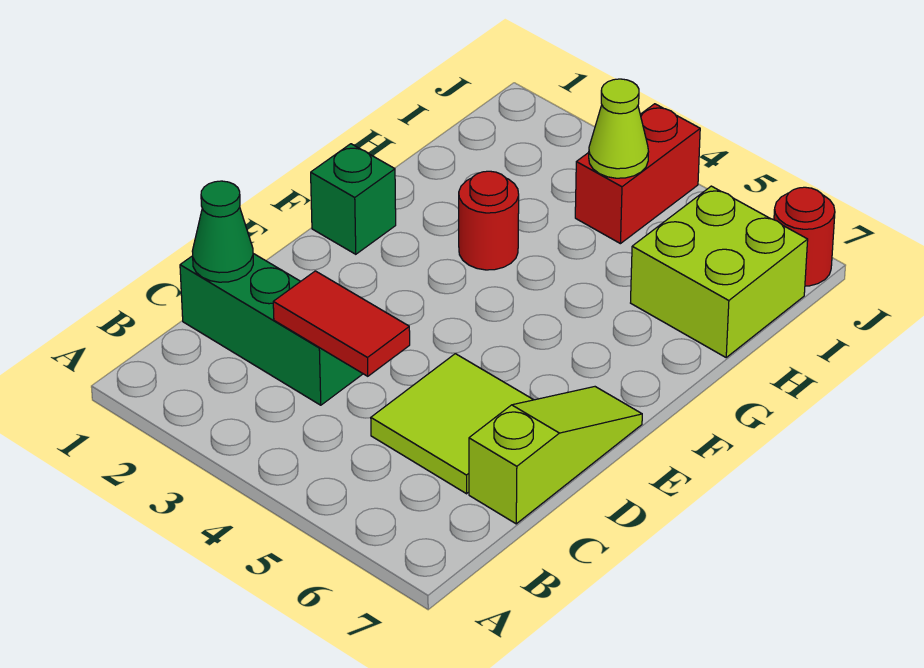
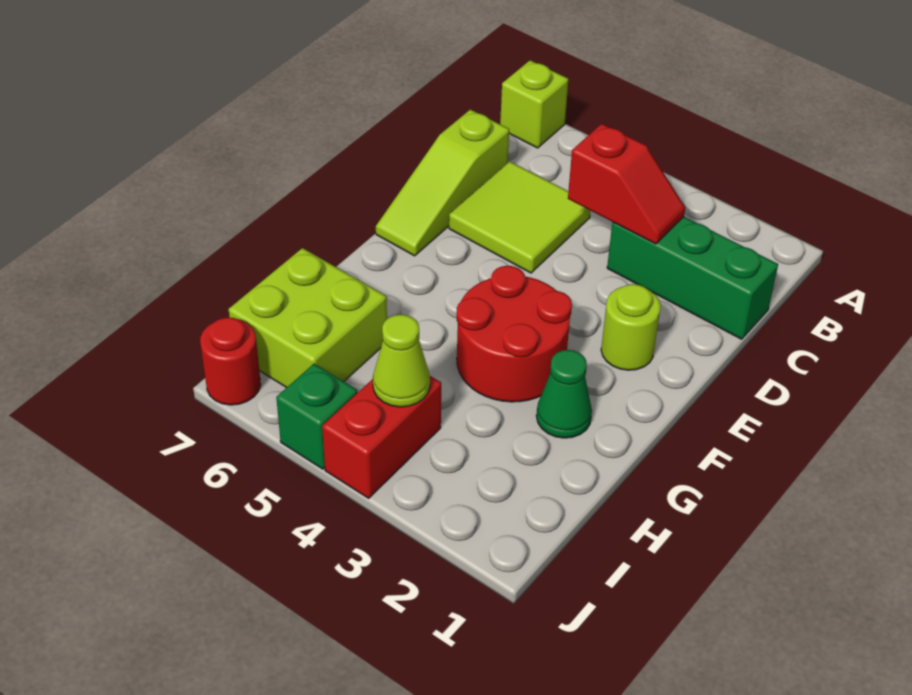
none -> lime brick A7 level 1
green cone C1 level 2 -> green cone G2 level 1
red tile C3:C4 level 2 -> red slope C3:C4 level 2 top 4
none -> lime round brick E2 level 1
green brick F1 level 1 -> green brick J5 level 1
red round brick G3 level 1 -> red round brick F3:G4 level 1

